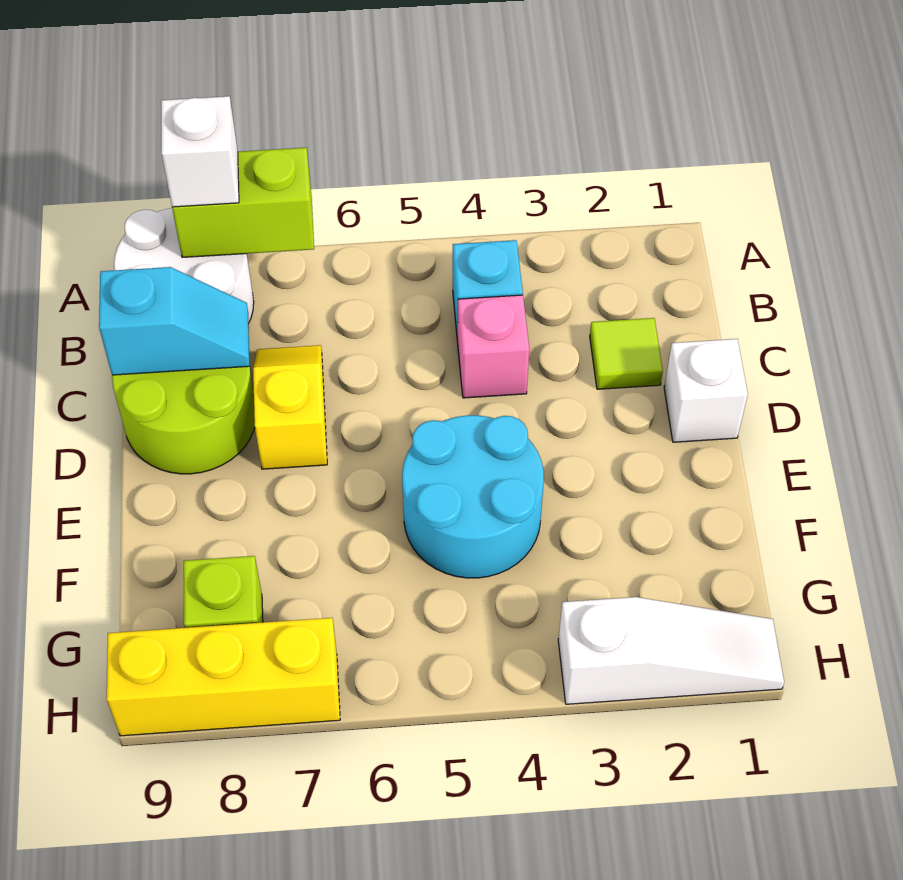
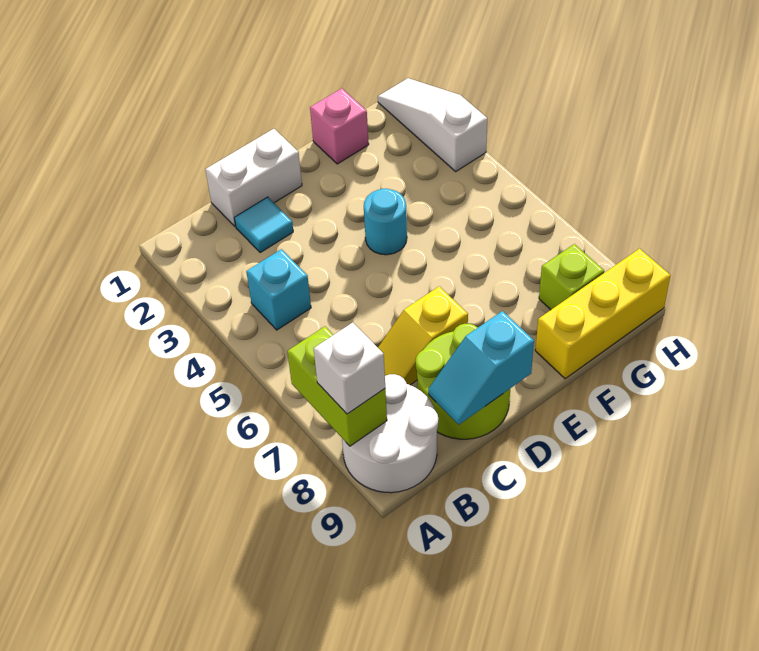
lime tile C2 level 1 -> cyan tile C2 level 1
pink brick C4 level 1 -> pink brick F1 level 1
cyan slope C8:C9 level 2 top 9 -> cyan slope C9:D9 level 2 top D
white brick D1 level 1 -> white brick C1:D1 level 1
cyan round brick E4:F5 level 1 -> cyan round brick E4 level 1
yellow brick H7:H9 level 1 -> yellow brick F9:H9 level 1

